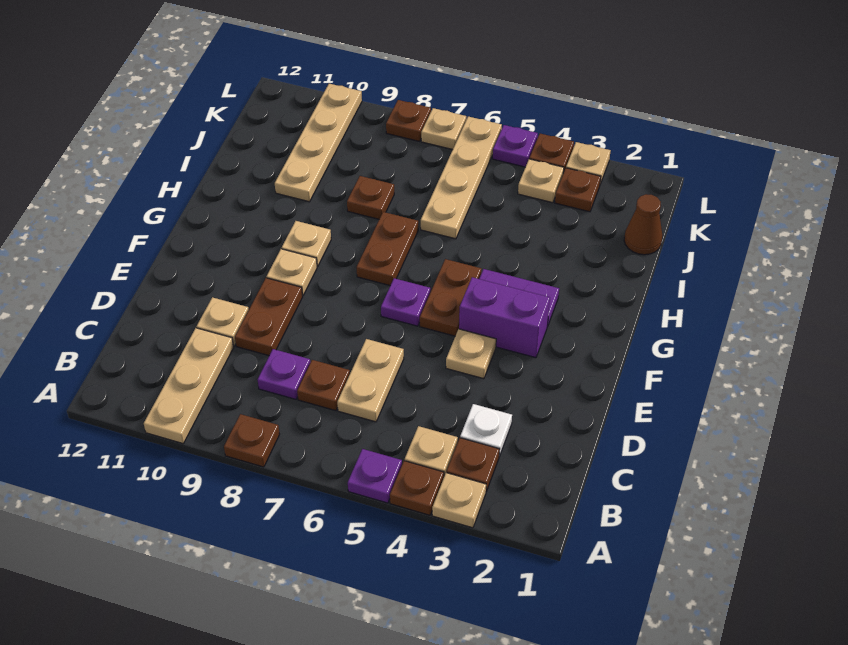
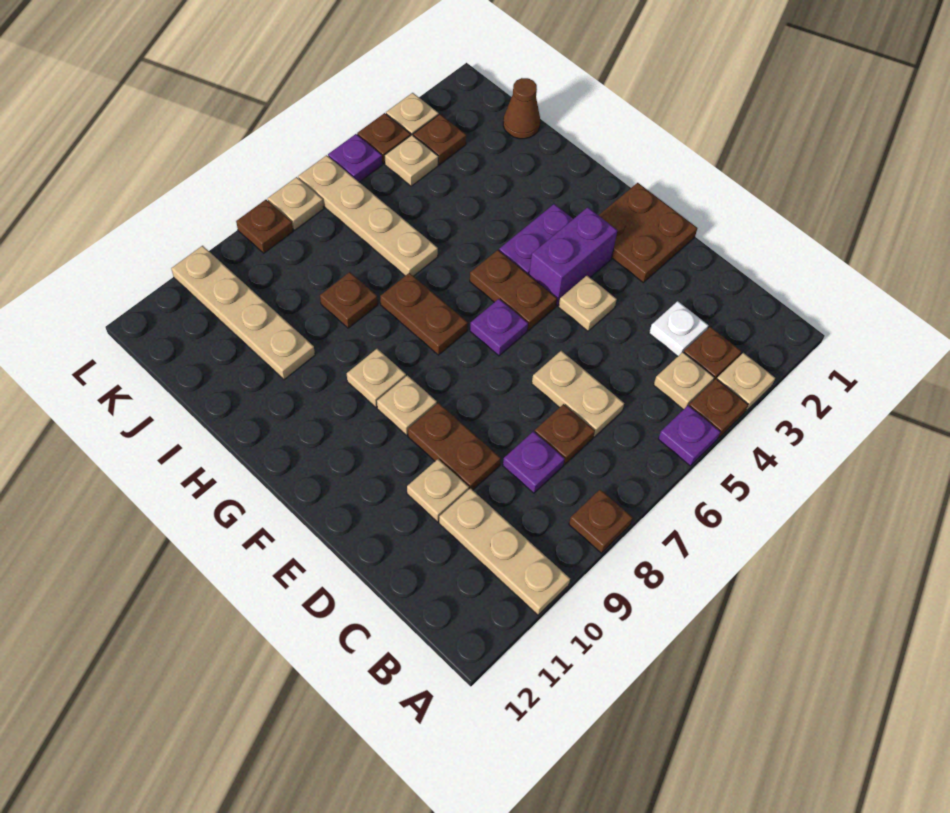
none -> brown plate E1:F2 level 1

